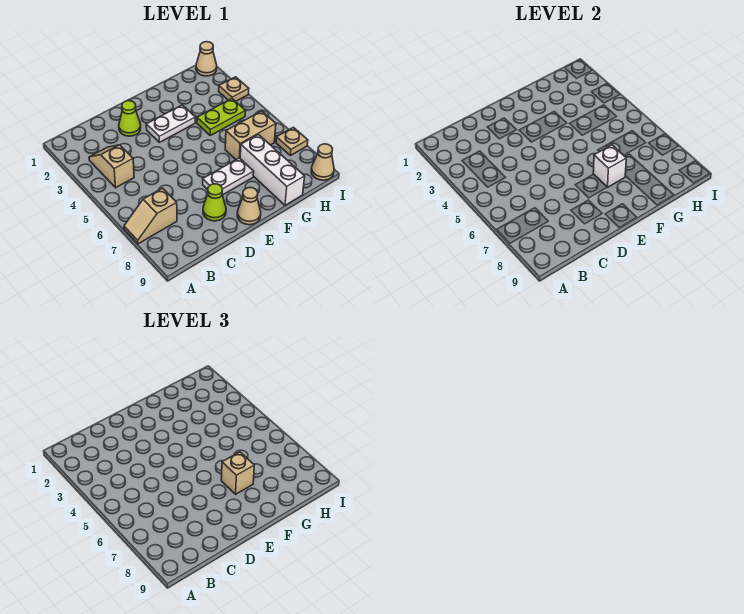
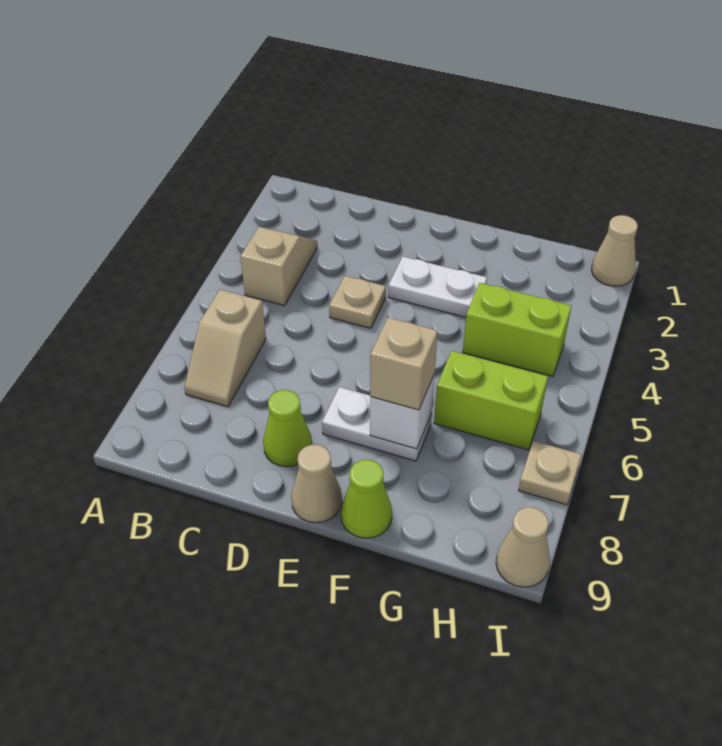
tan slope A7:B7 level 1 top B -> tan slope B6:B7 level 1 top 6
lime cone D2 level 1 -> lime cone F9 level 1
lime plate G4:H4 level 1 -> lime brick G4:H4 level 1
tan brick G6:H6 level 1 -> lime brick G6:H6 level 1
white brick G7:G9 level 1 -> none
tan plate I3 level 1 -> tan plate D4 level 1

